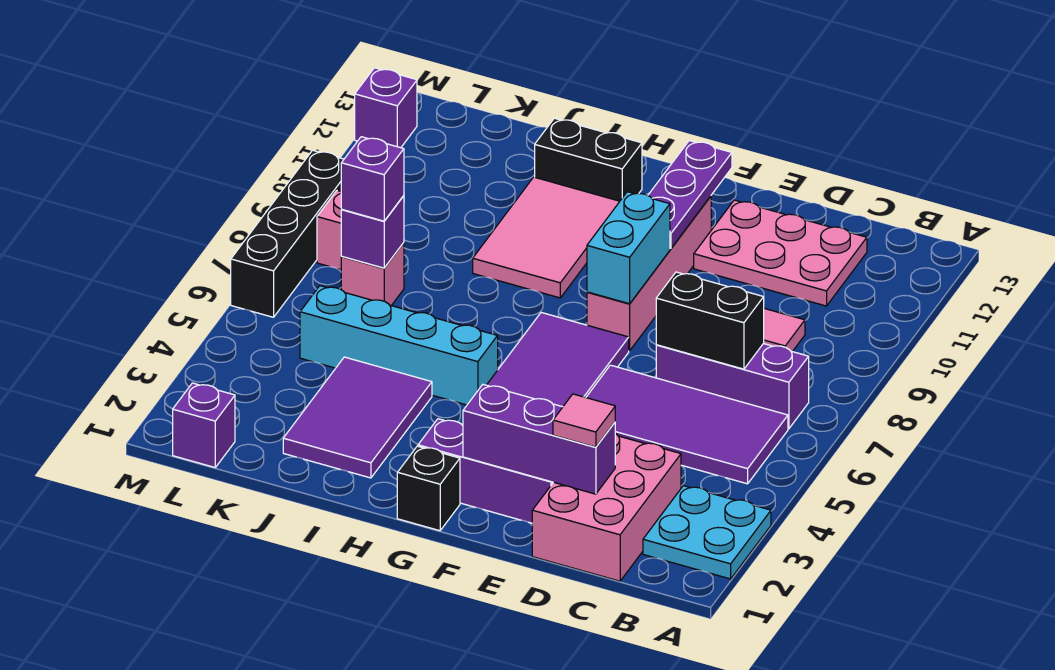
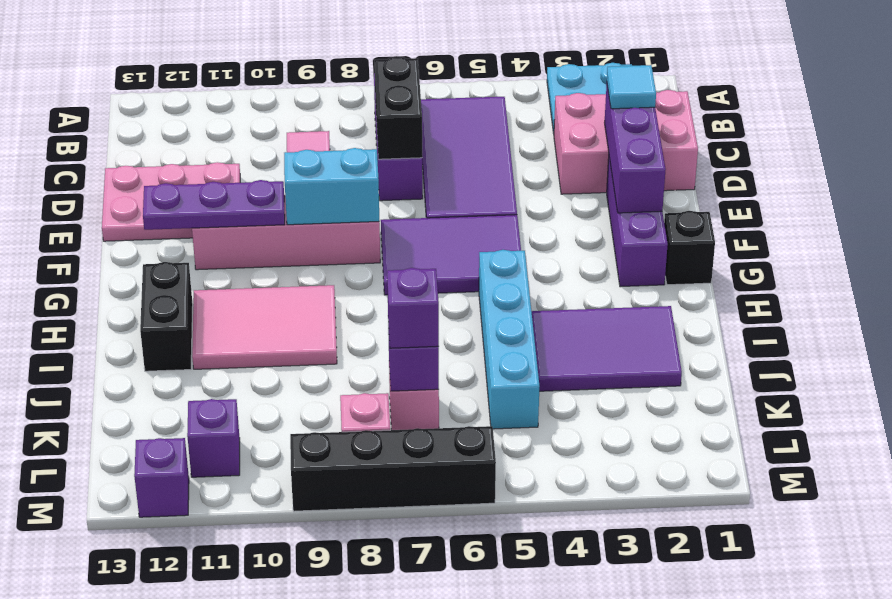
pink plate C11:E12 level 1 -> pink plate D11:E13 level 1
pink tile D2 level 3 -> cyan tile D2 level 3
purple brick L1 level 1 -> purple brick L11 level 1

